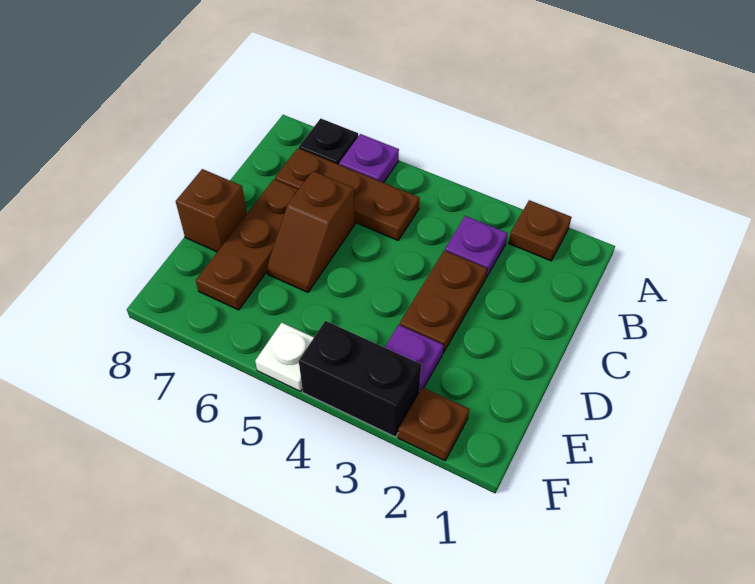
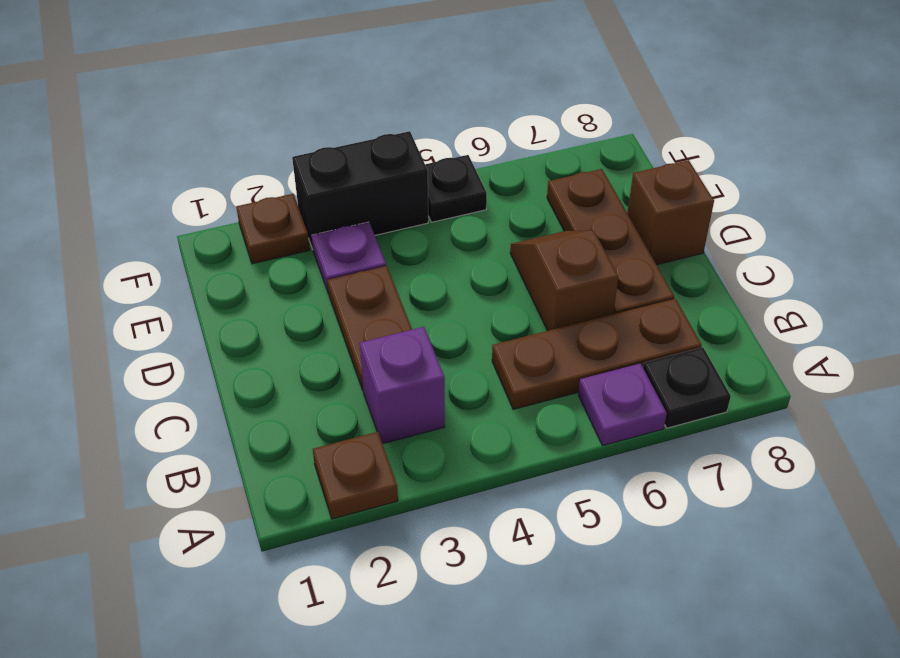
purple plate B3 level 1 -> purple brick B3 level 1
white plate F5 level 1 -> black plate F5 level 1

